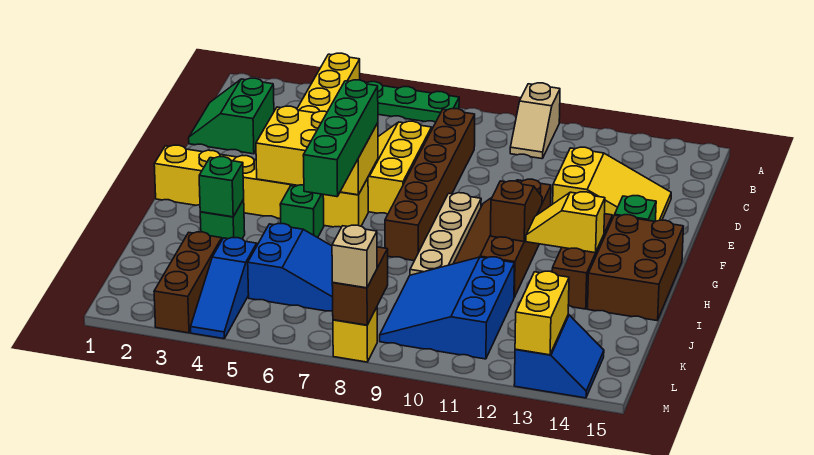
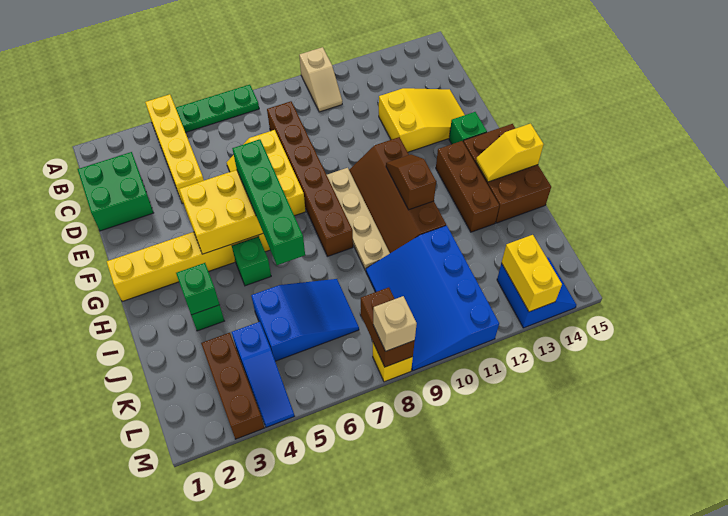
green slope C1:D2 level 1 top 2 -> green brick C1:D2 level 1
yellow slope H12:H13 level 2 top 13 -> yellow slope H14:H15 level 2 top 15
blue slope J9:L11 level 1 top 11 -> blue slope J9:M11 level 1 top 11

